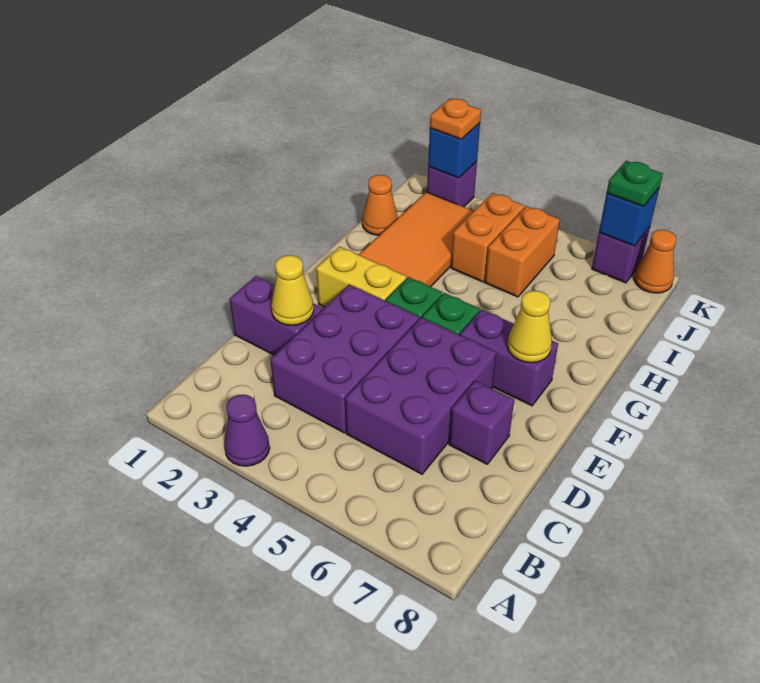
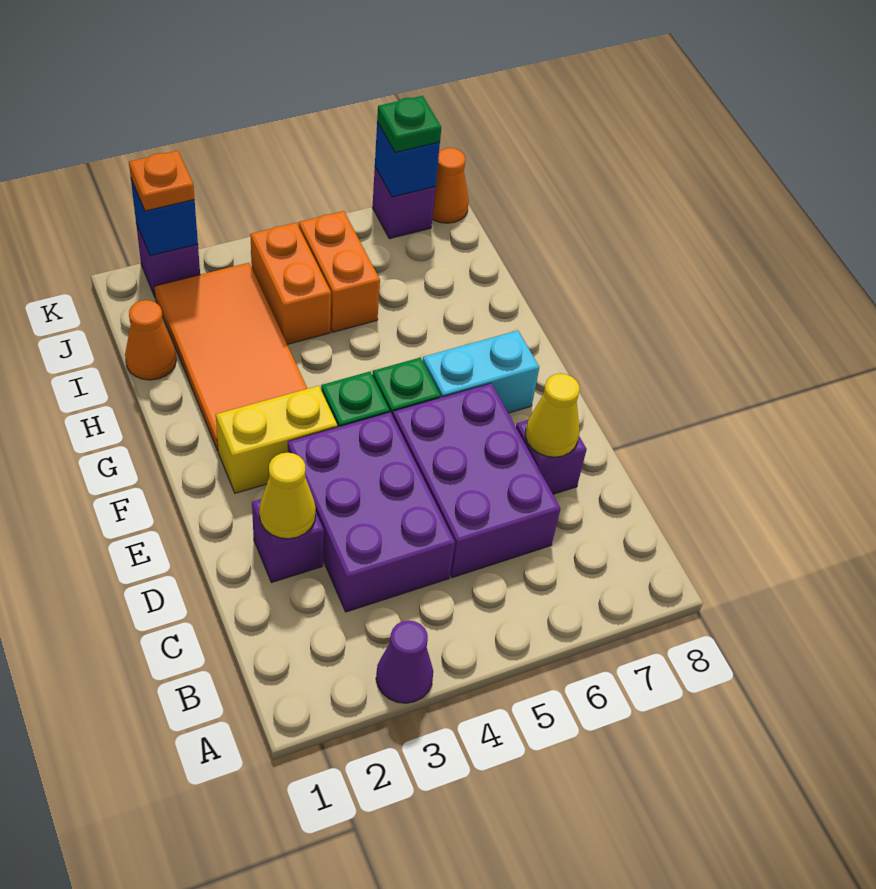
purple brick D1:D2 level 1 -> purple brick D2 level 1
purple brick F6:F7 level 1 -> cyan brick F6:F7 level 1
yellow cone F7 level 2 -> yellow cone D7 level 2

